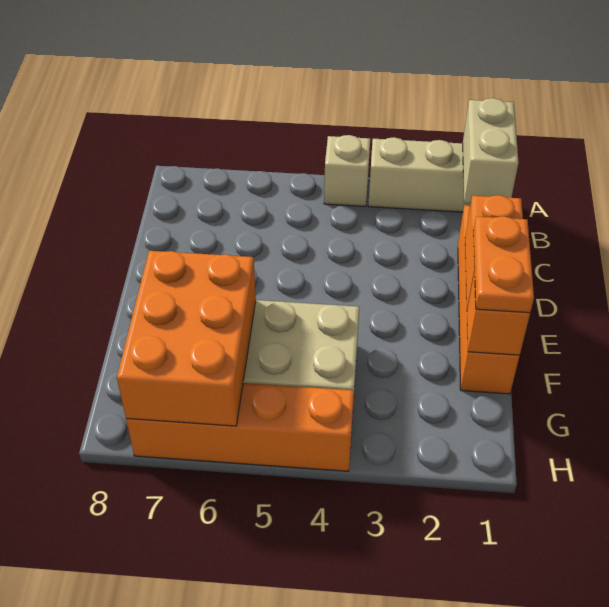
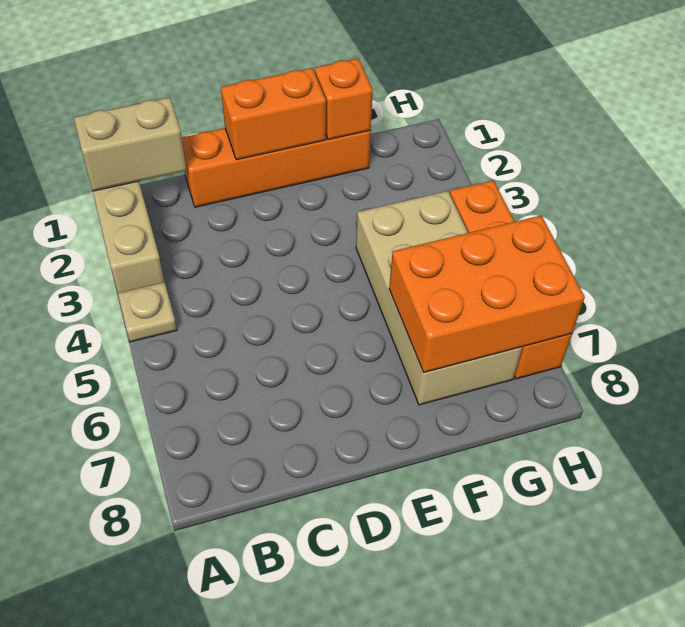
tan brick A4 level 1 -> tan plate A4 level 1
orange plate E1:F1 level 3 -> none

